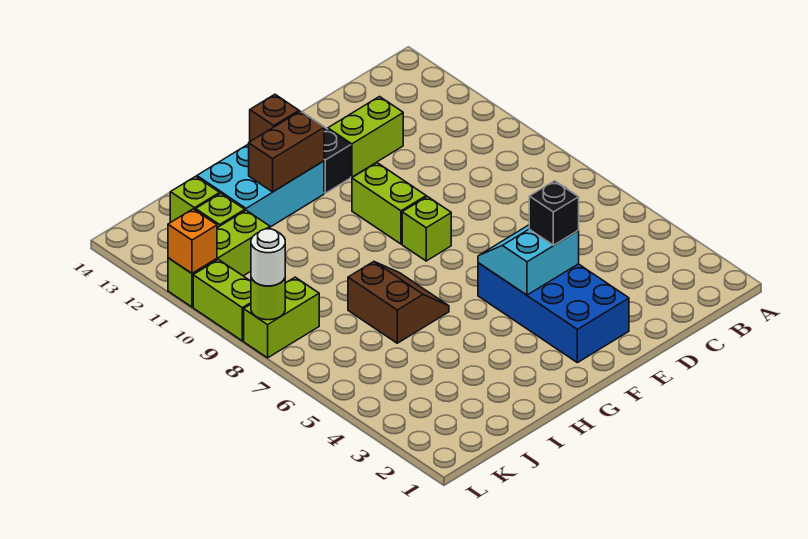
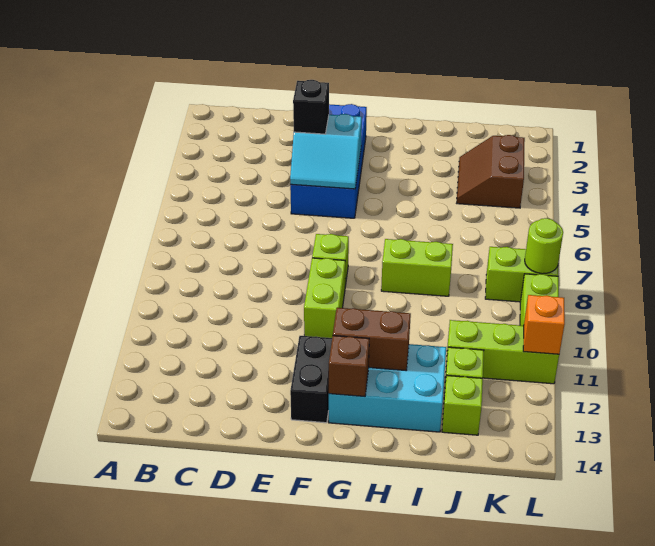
lime brick D12:E12 level 1 -> lime brick H8:I8 level 1
brown slope H6:I7 level 1 top I -> brown slope J3:K4 level 1 top K
white round brick L8 level 3 -> none

